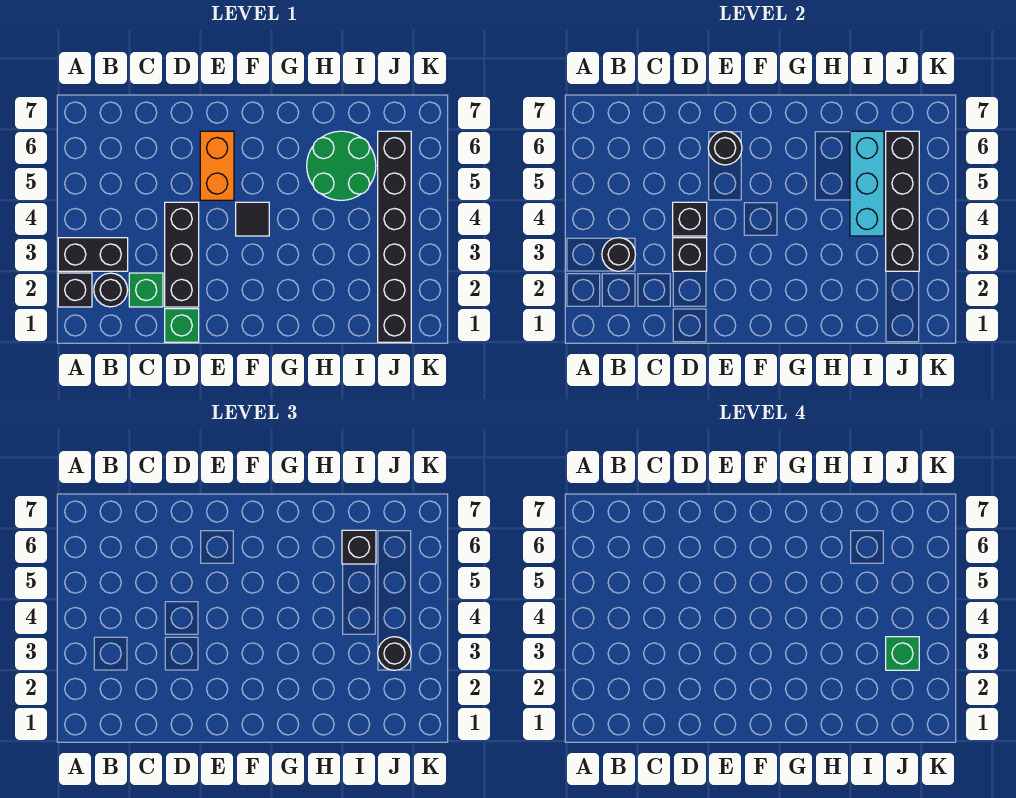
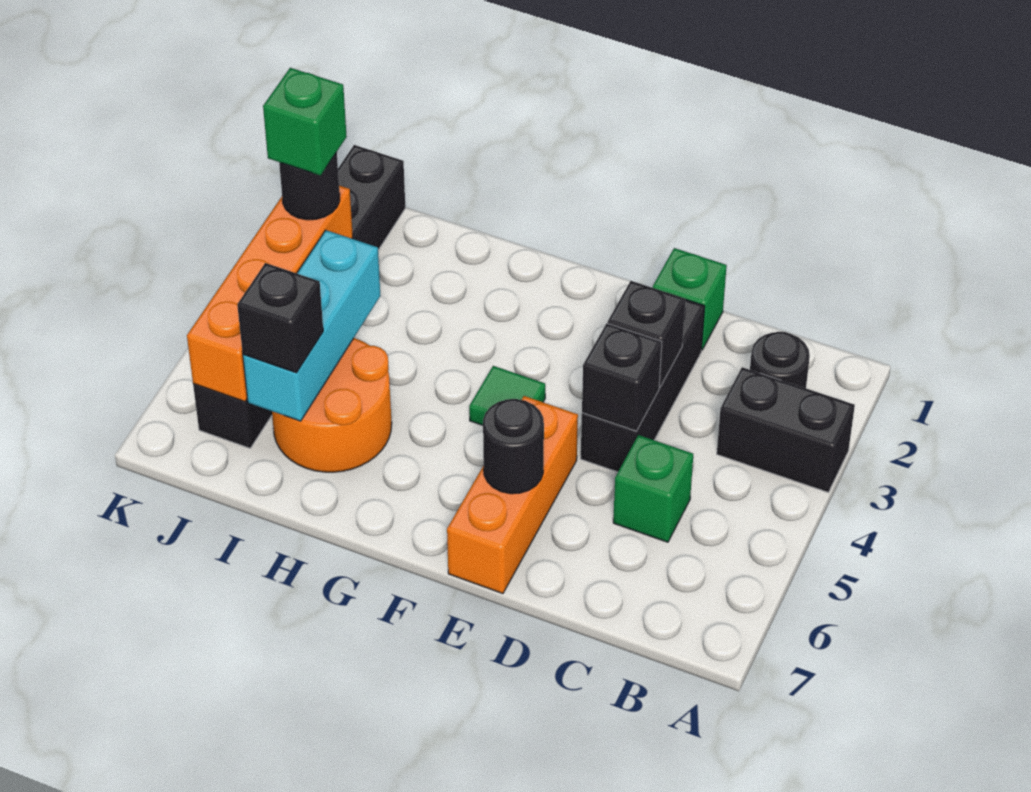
black brick A2 level 1 -> none
black round brick B3 level 2 -> none
green brick C2 level 1 -> green brick C5 level 1
orange brick E5:E6 level 1 -> orange brick E5:E7 level 1
black tile F4 level 1 -> green tile F4 level 1
green round brick H5:I6 level 1 -> orange round brick H5:I6 level 1
black brick J3:J6 level 2 -> orange brick J3:J6 level 2

